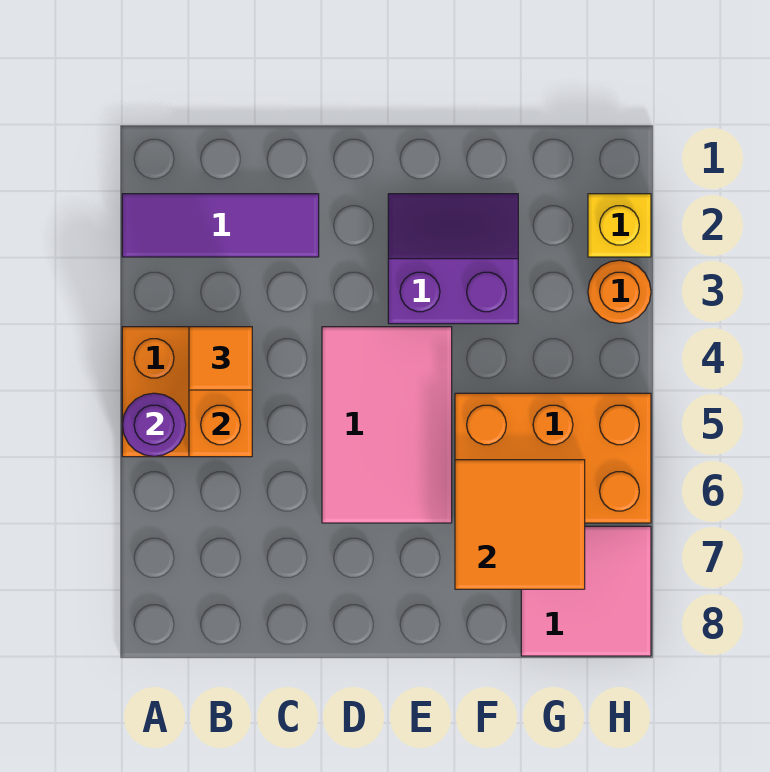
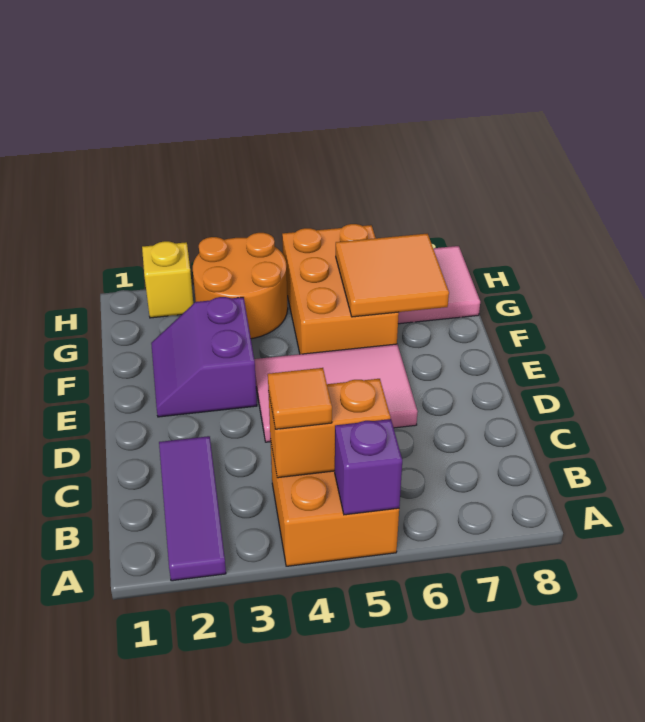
purple round brick A5 level 2 -> purple brick A5 level 2
orange round brick H3 level 1 -> orange round brick G3:H4 level 1

